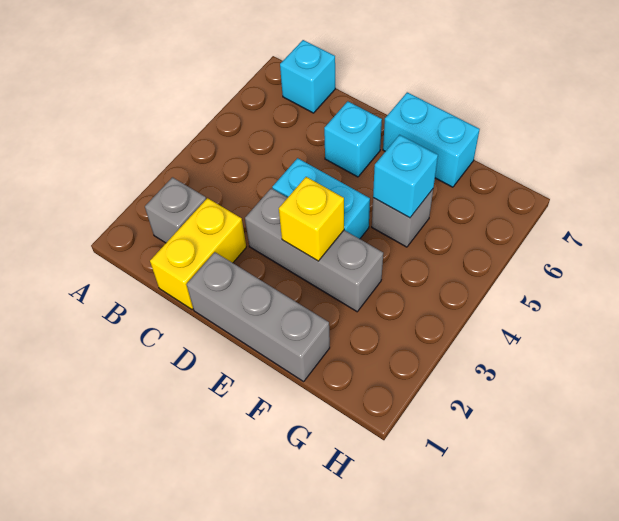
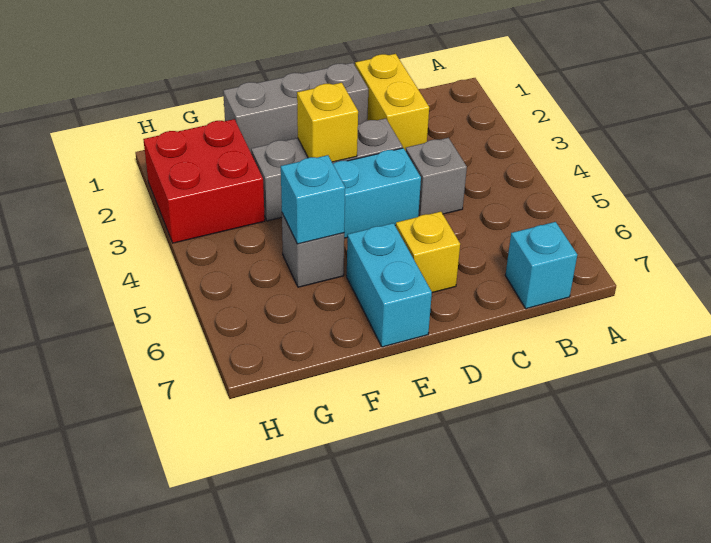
grey brick B2 level 1 -> grey brick C4 level 1
cyan brick D6 level 1 -> yellow brick D6 level 1
cyan brick E7:F7 level 1 -> cyan brick E6:E7 level 1
none -> red brick G2:H3 level 1

